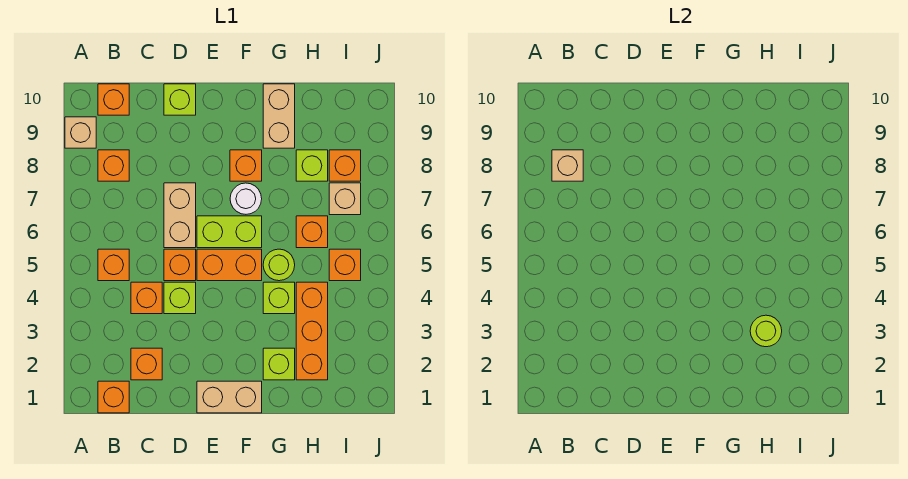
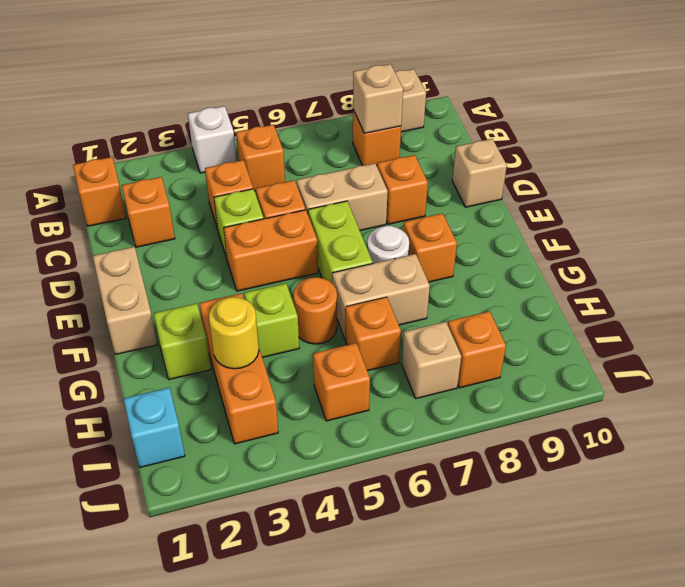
none -> white brick A4 level 1
orange brick B10 level 1 -> orange brick D8 level 1
lime brick D10 level 1 -> tan brick D10 level 1
orange brick E5:F5 level 1 -> orange brick E4:E5 level 1
lime round brick G5 level 1 -> orange round brick G5 level 1
tan brick G9:G10 level 1 -> tan brick G6:G7 level 1
orange brick H2:H4 level 1 -> orange brick G3:I3 level 1
lime round brick H3 level 2 -> yellow round brick H3 level 2
lime brick H8 level 1 -> none
none -> cyan brick I1 level 1

